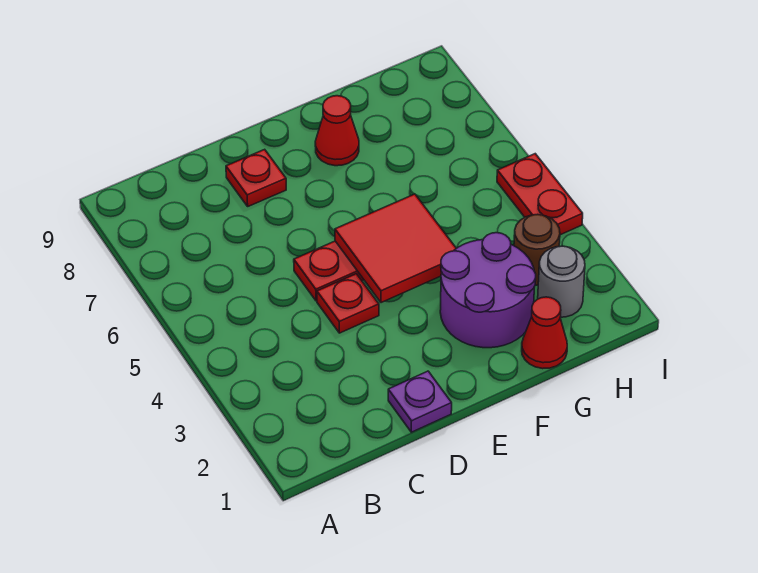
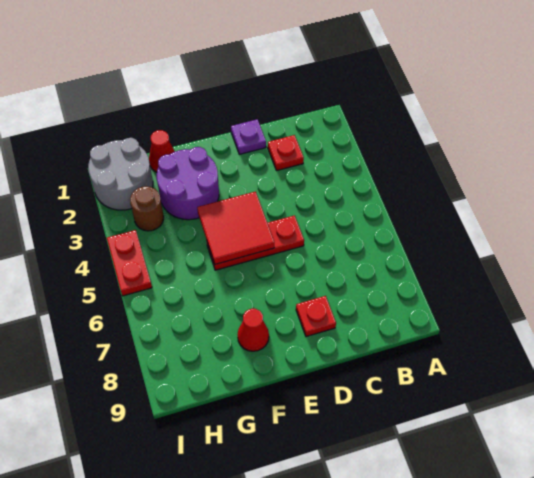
red plate D4 level 1 -> red plate C2 level 1
grey round brick H2 level 1 -> grey round brick H1:I2 level 1

